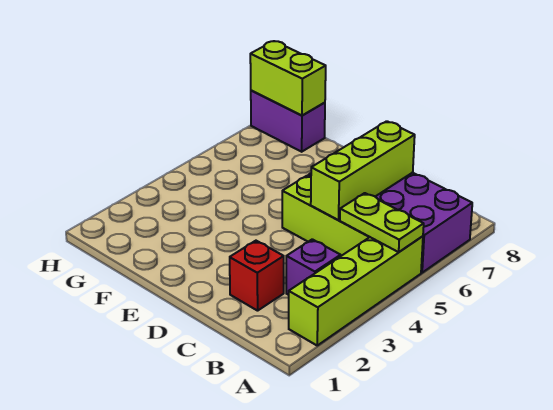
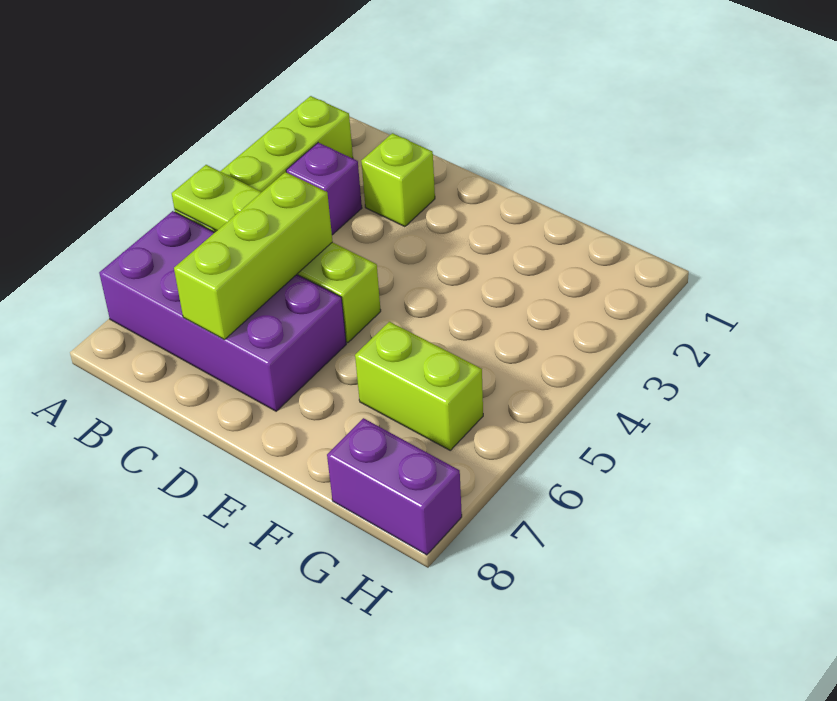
red brick C2 level 1 -> lime brick C2 level 1
lime brick G8:H8 level 2 -> lime brick F6:G6 level 1

